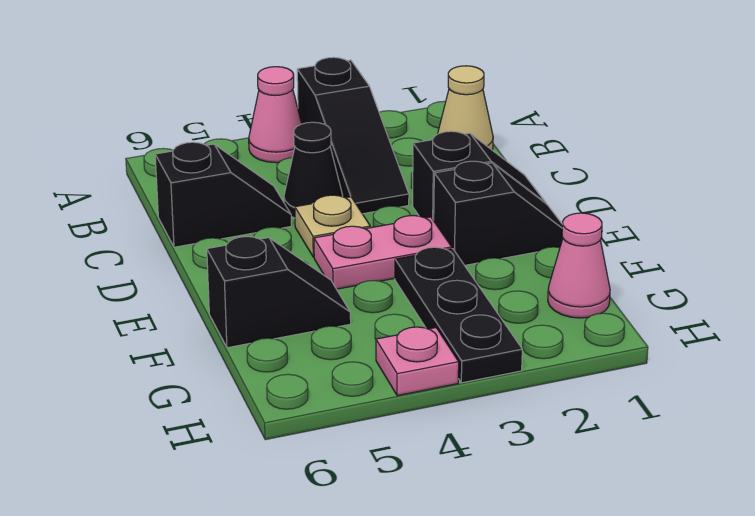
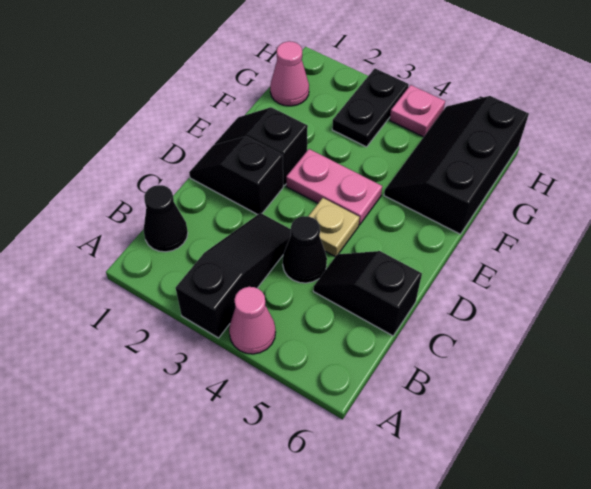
tan cone B1 level 1 -> black cone B1 level 1
black plate F3:H3 level 1 -> black plate G3:H3 level 1
black slope F5:F6 level 1 top 6 -> black slope F5:H6 level 1 top 6

